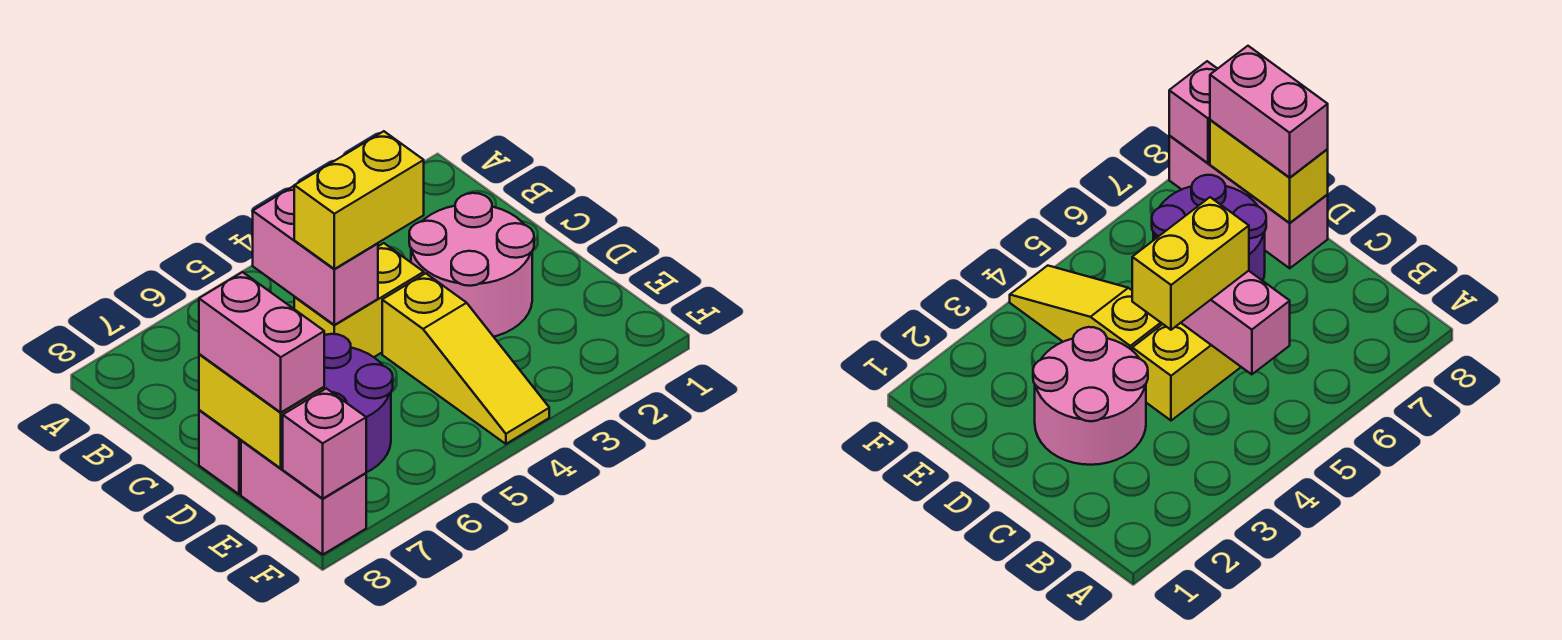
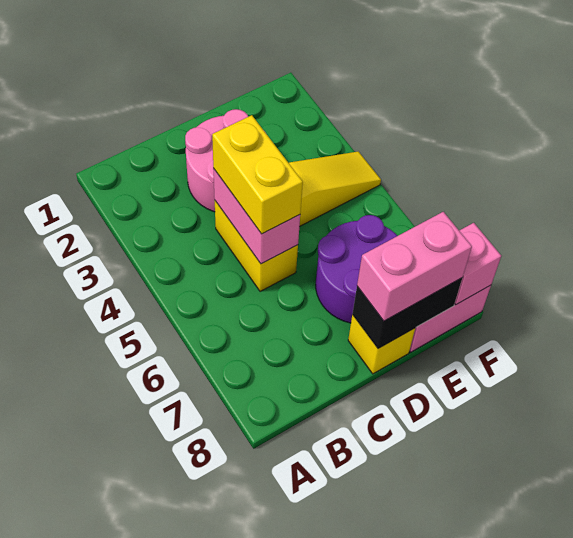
pink brick B5:C5 level 2 -> pink brick C4:C5 level 2
pink brick D8 level 1 -> yellow brick D8 level 1
yellow brick D8:E8 level 2 -> black brick D8:E8 level 2

